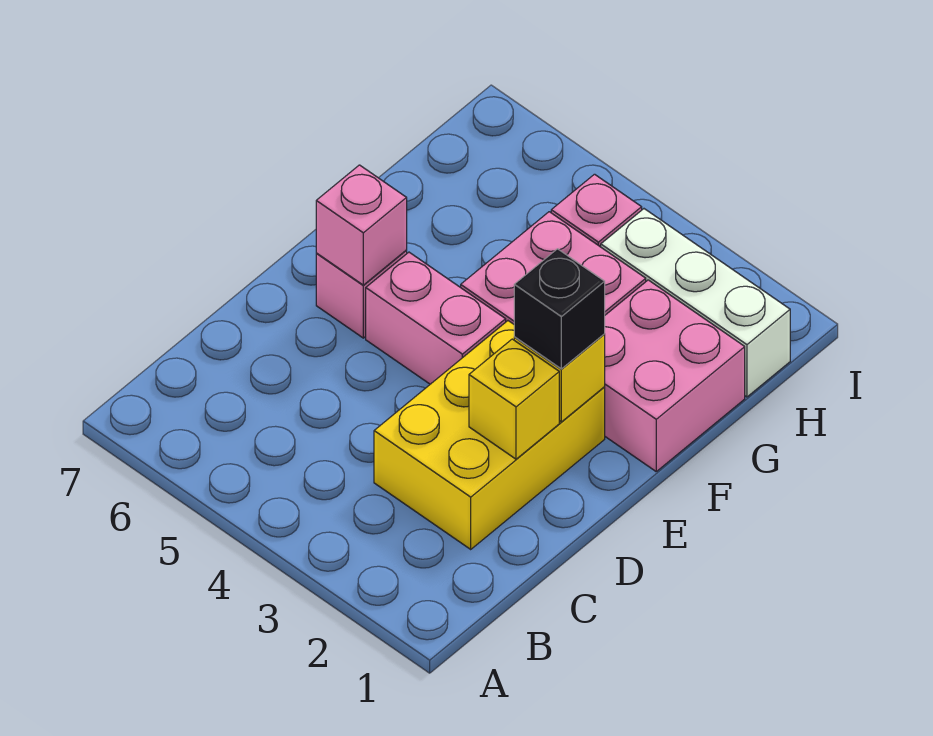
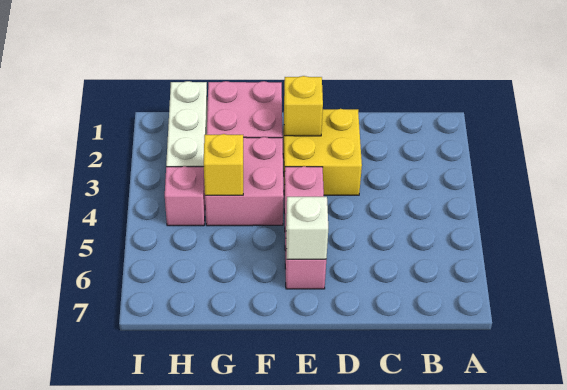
yellow brick C2:E3 level 1 -> yellow brick D2:E3 level 1
yellow brick D2 level 2 -> yellow brick G4 level 2
black brick E2 level 3 -> none
pink brick E6 level 2 -> white brick E6 level 2

